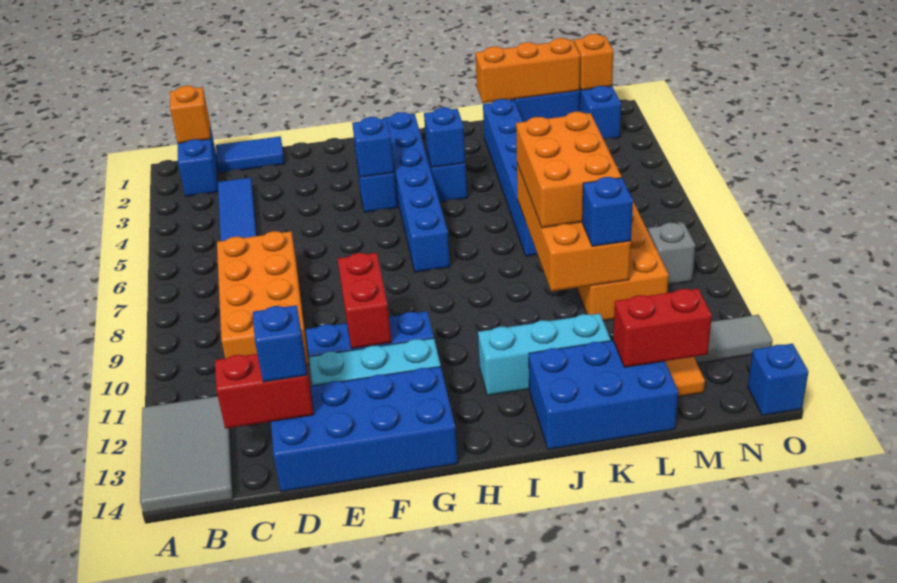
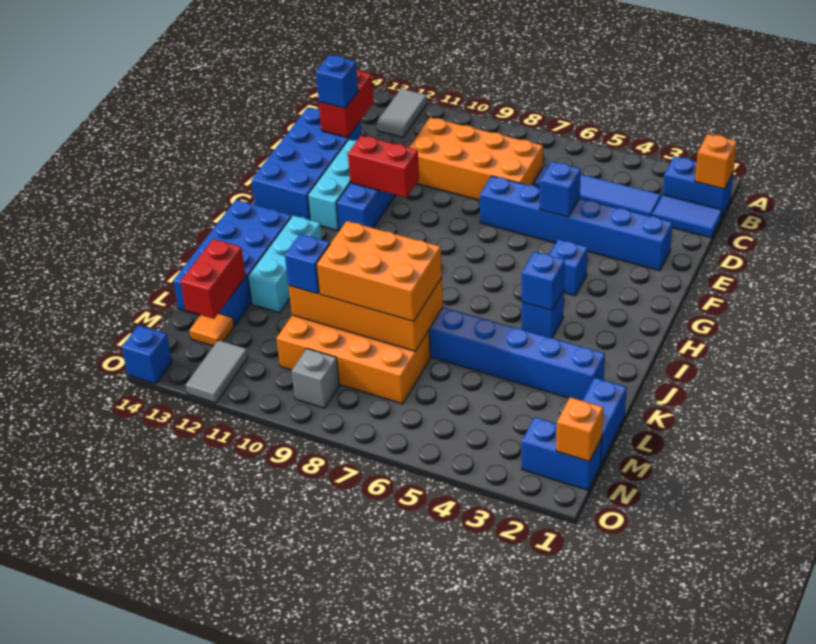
grey tile A12:B14 level 1 -> grey tile A12:B12 level 1
blue tile C1:D1 level 1 -> blue tile C1:C2 level 1
blue brick G4 level 2 -> blue brick E5 level 2
blue brick H2:H7 level 1 -> blue brick E2:E7 level 1
blue brick J13:L14 level 1 -> blue brick I13:L14 level 1
orange brick K1:M1 level 2 -> none

